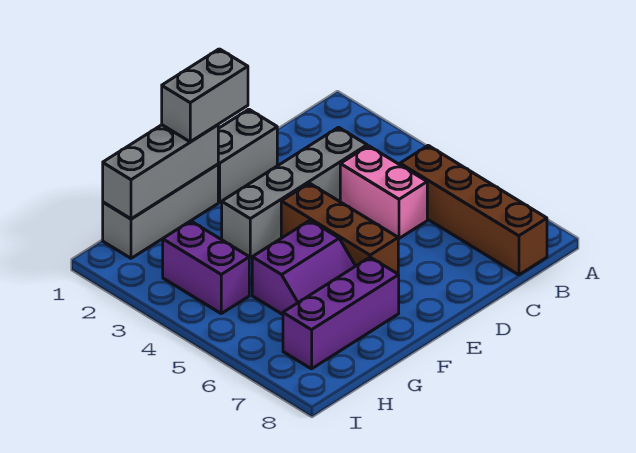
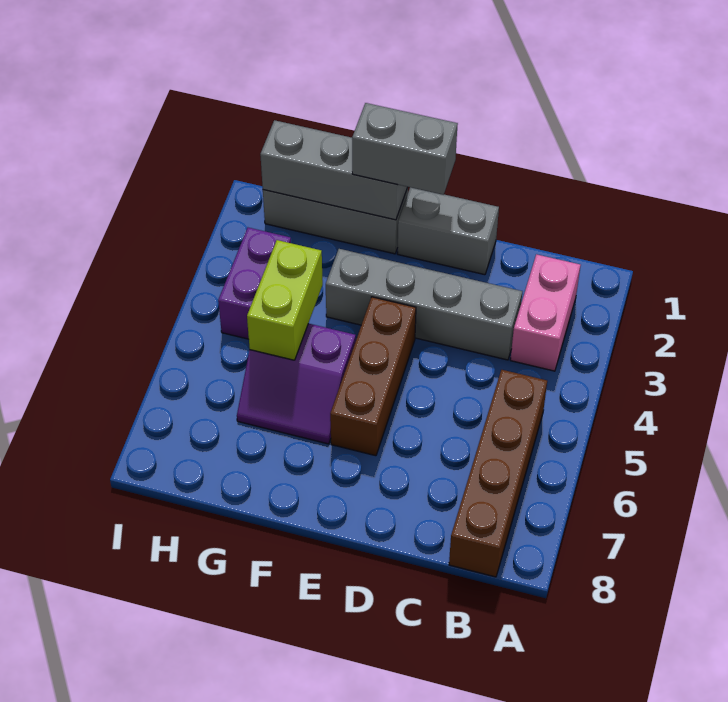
pink brick C4:C5 level 1 -> pink brick B2:B3 level 1
purple brick F7:H7 level 1 -> none
none -> lime brick G4:G5 level 2

